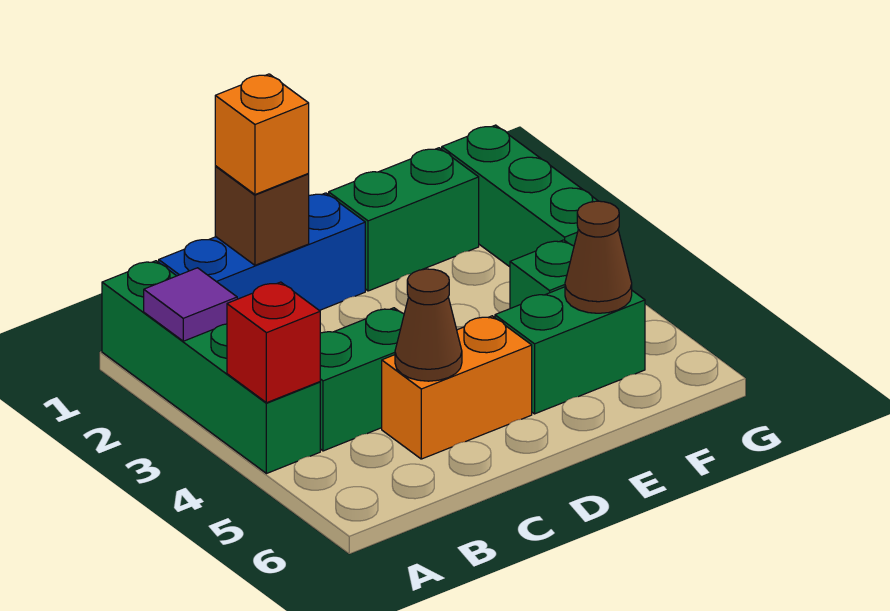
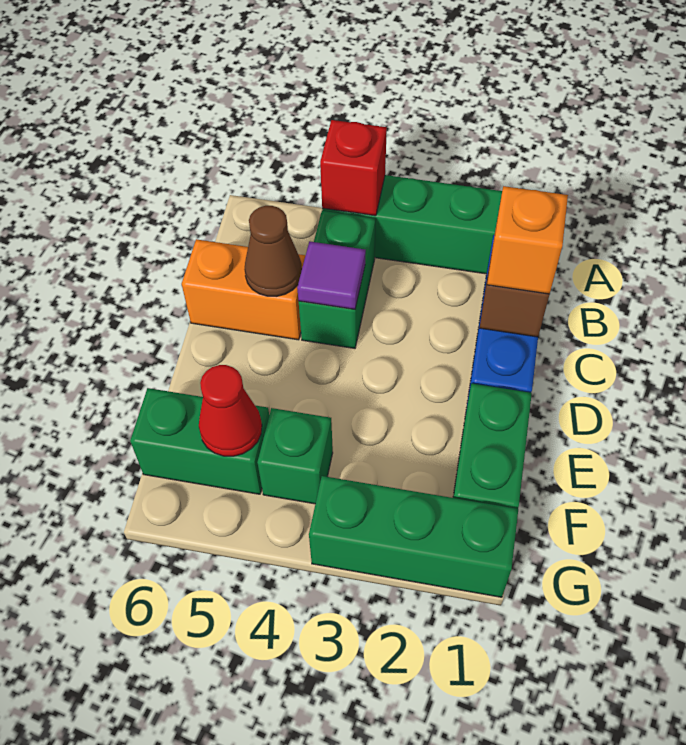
purple tile A2 level 2 -> purple tile C4 level 2
orange brick C5:D5 level 1 -> orange brick C5:C6 level 1
green brick E5:F5 level 1 -> green brick F5:F6 level 1
brown cone F5 level 2 -> red cone F5 level 2

